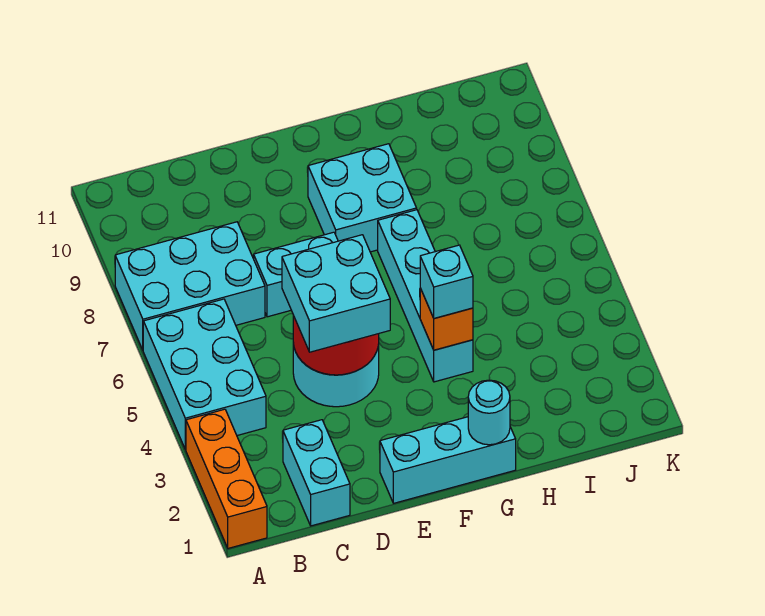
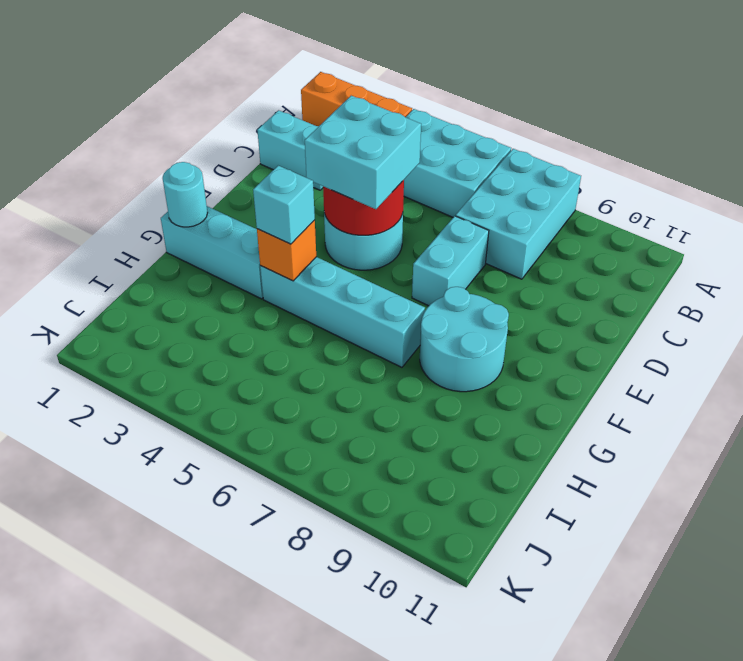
cyan brick E1:G1 level 1 -> cyan brick G1:G3 level 1
cyan brick F8:G9 level 1 -> cyan round brick F8:G9 level 1

